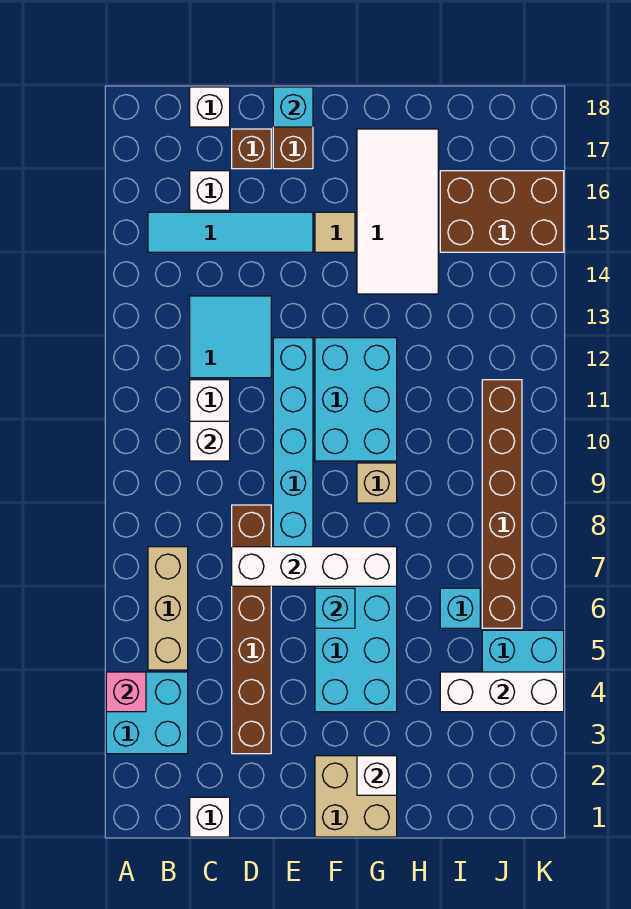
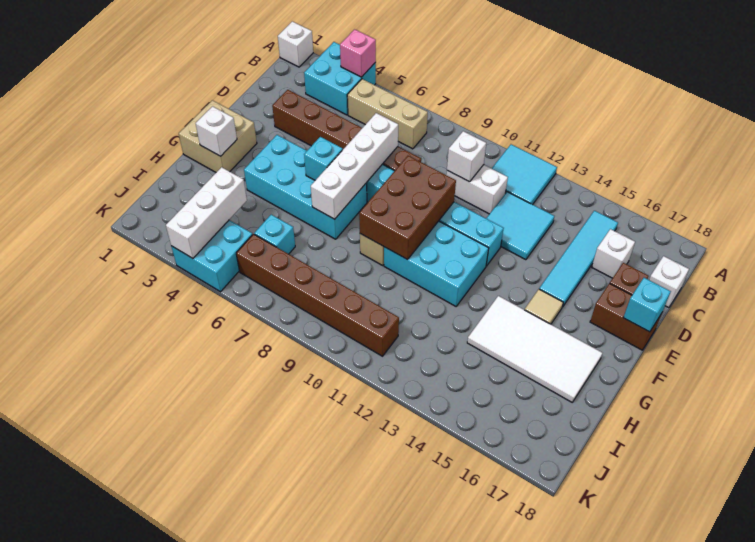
none -> cyan tile A11:B12 level 1
white brick C1 level 1 -> white brick A1 level 1
brown brick I15:K16 level 1 -> brown brick E9:G10 level 2

